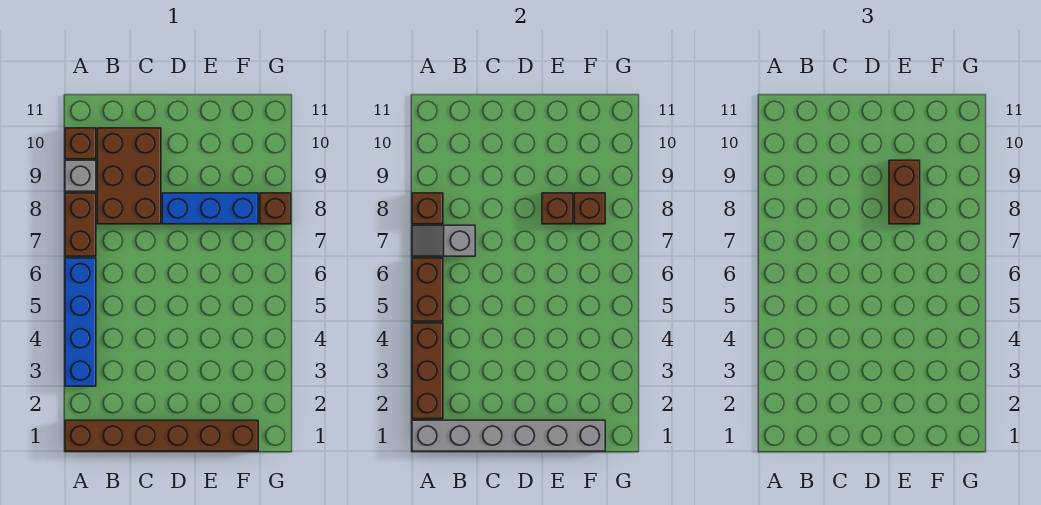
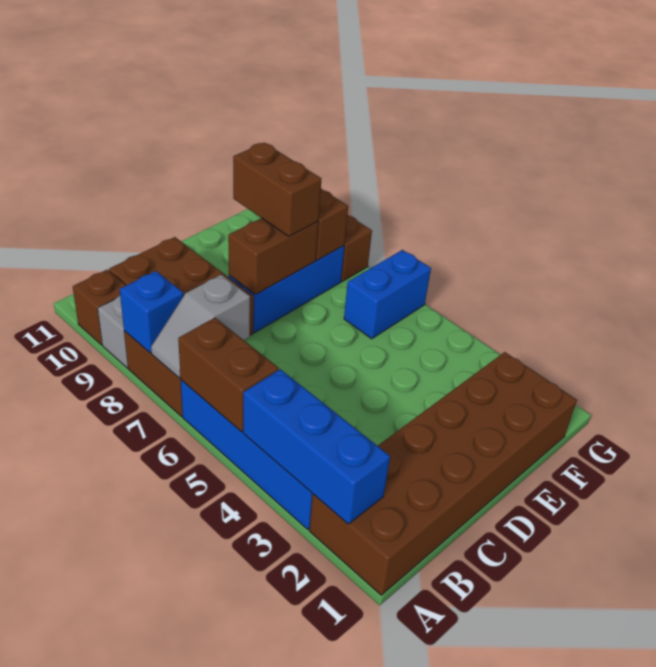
brown brick A1:F1 level 1 -> brown brick A1:F2 level 1
grey brick A1:F1 level 2 -> none
brown brick A2:A4 level 2 -> blue brick A2:A4 level 2
brown brick A8 level 2 -> blue brick A8 level 2
brown brick E8 level 2 -> brown brick D8:E8 level 2
none -> blue brick F6:G6 level 1

